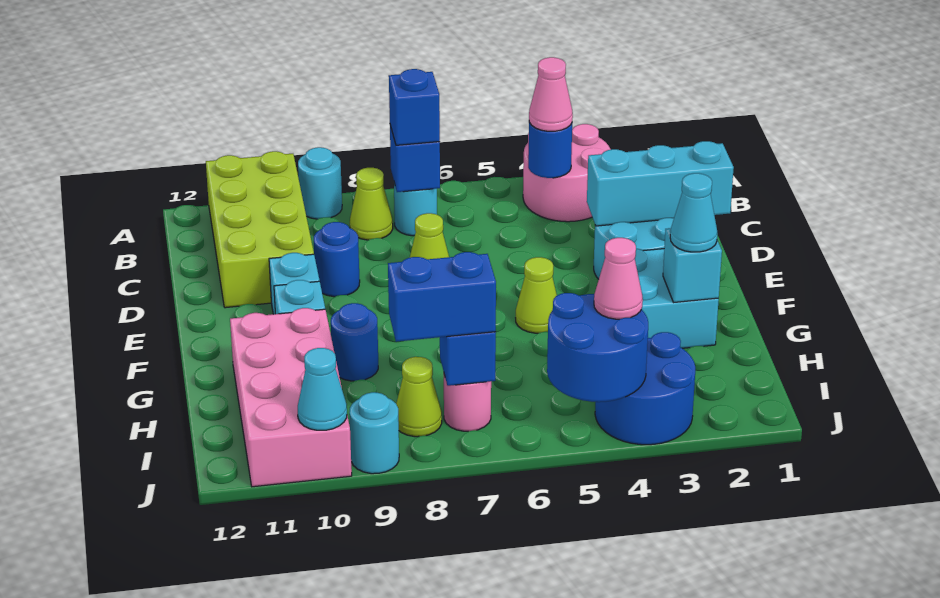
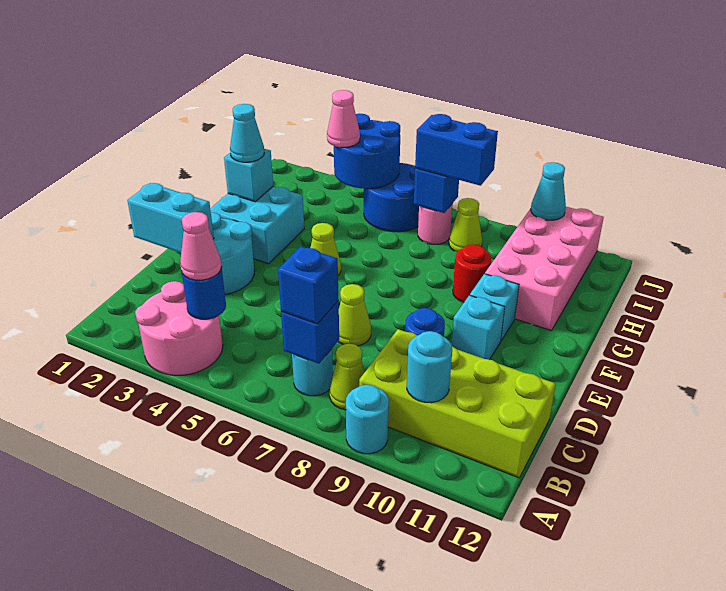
lime brick A10:D11 level 1 -> lime brick B9:C12 level 1
cyan brick D1:D3 level 2 -> cyan brick D1:D2 level 2
blue round brick G9 level 1 -> red round brick G9 level 1
blue round brick I3:J4 level 1 -> blue round brick I5:J6 level 1
cyan round brick J9 level 1 -> cyan round brick B10 level 2

